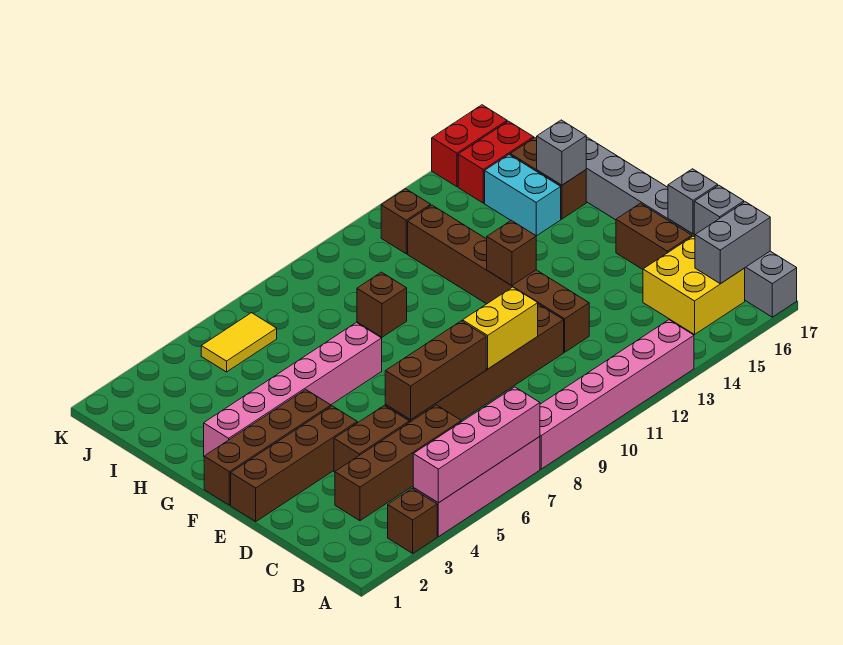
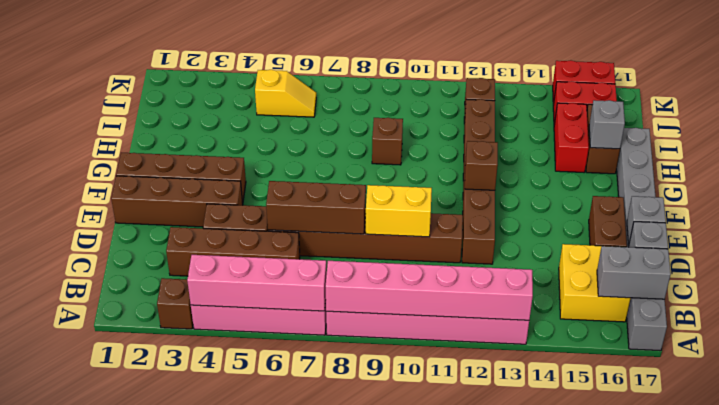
pink brick G2:G7 level 1 -> pink brick A8:A13 level 2
cyan brick H15:I15 level 1 -> red brick H15:I15 level 1
yellow tile J5:J6 level 1 -> yellow slope J5:J6 level 1 top 5

